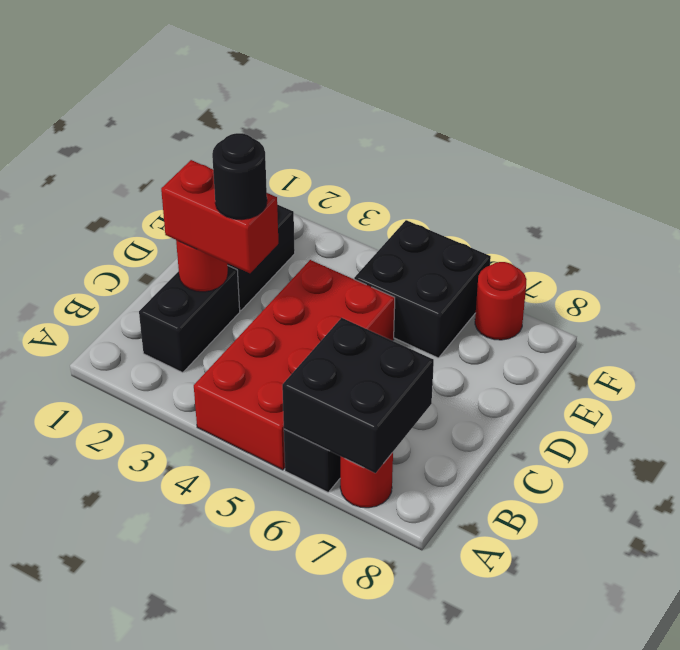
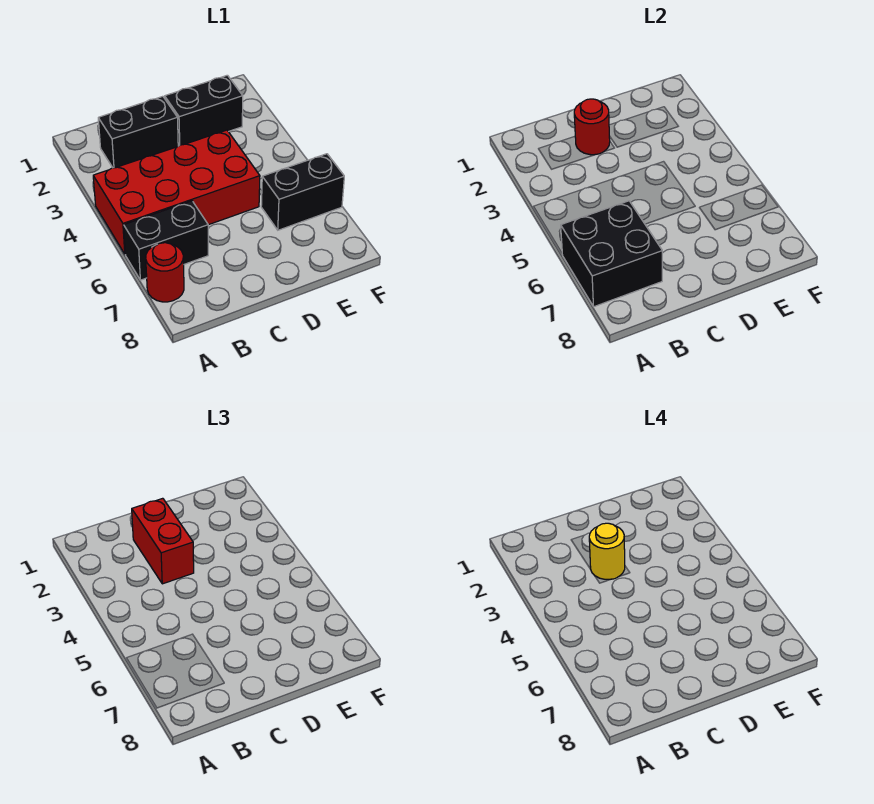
black round brick C3 level 4 -> yellow round brick C3 level 4
black brick E5:F6 level 1 -> black brick E6:F6 level 1
red round brick F7 level 1 -> none

